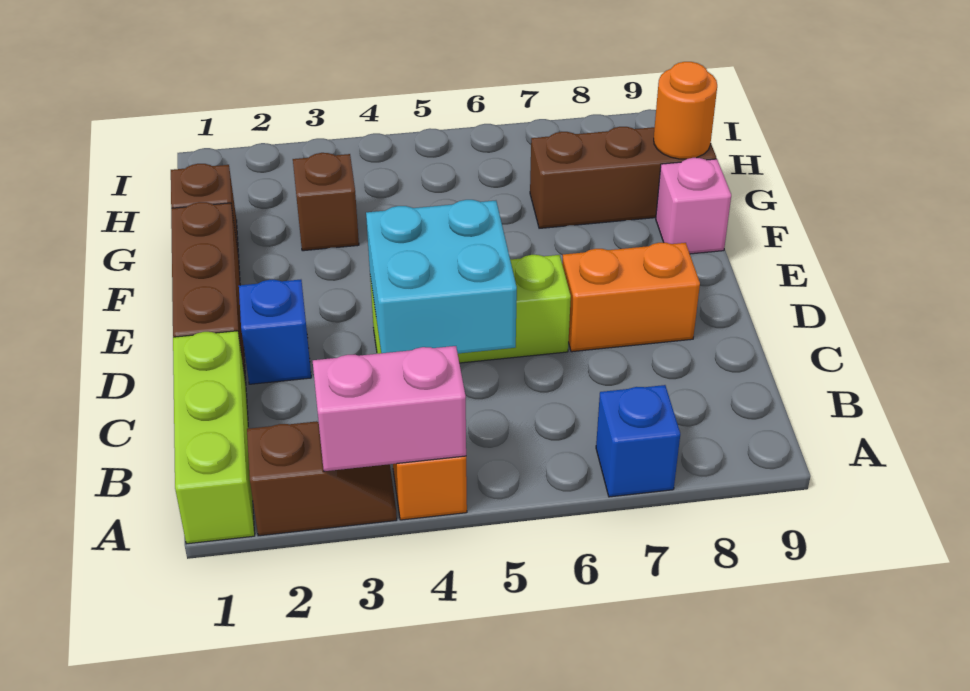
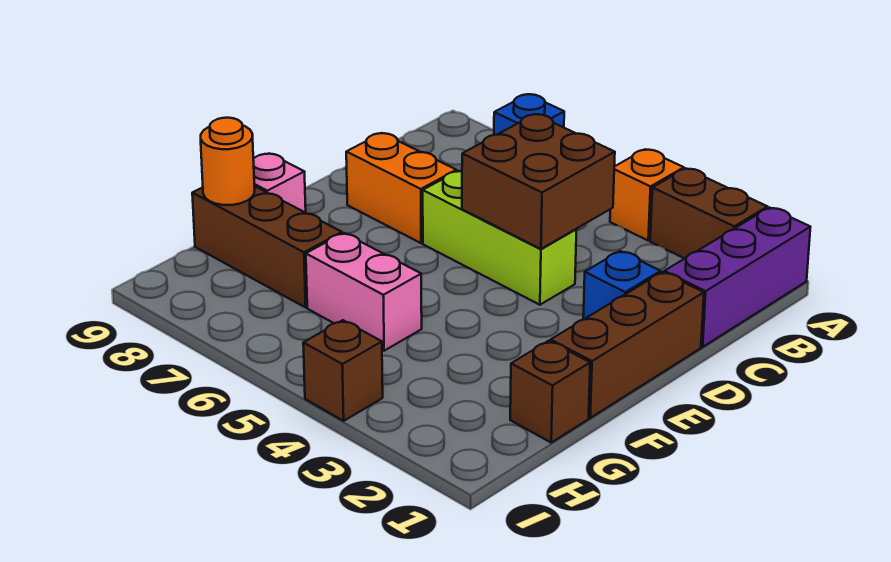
lime brick A1:C1 level 1 -> purple brick A1:C1 level 1
brown slope A2:A3 level 1 top 2 -> brown brick A2:A3 level 1
pink brick A3:A4 level 2 -> pink brick G5:G6 level 1
cyan brick C4:D5 level 2 -> brown brick C4:D5 level 2
brown brick G3 level 1 -> brown brick I4 level 1

